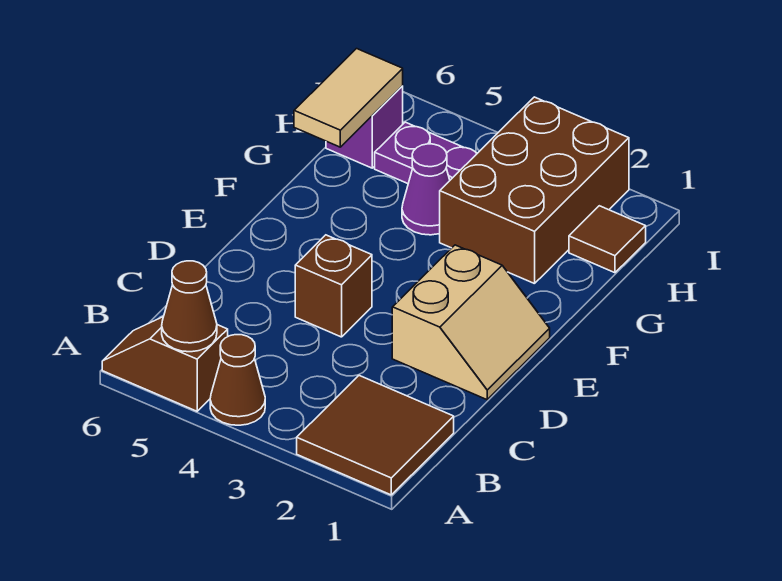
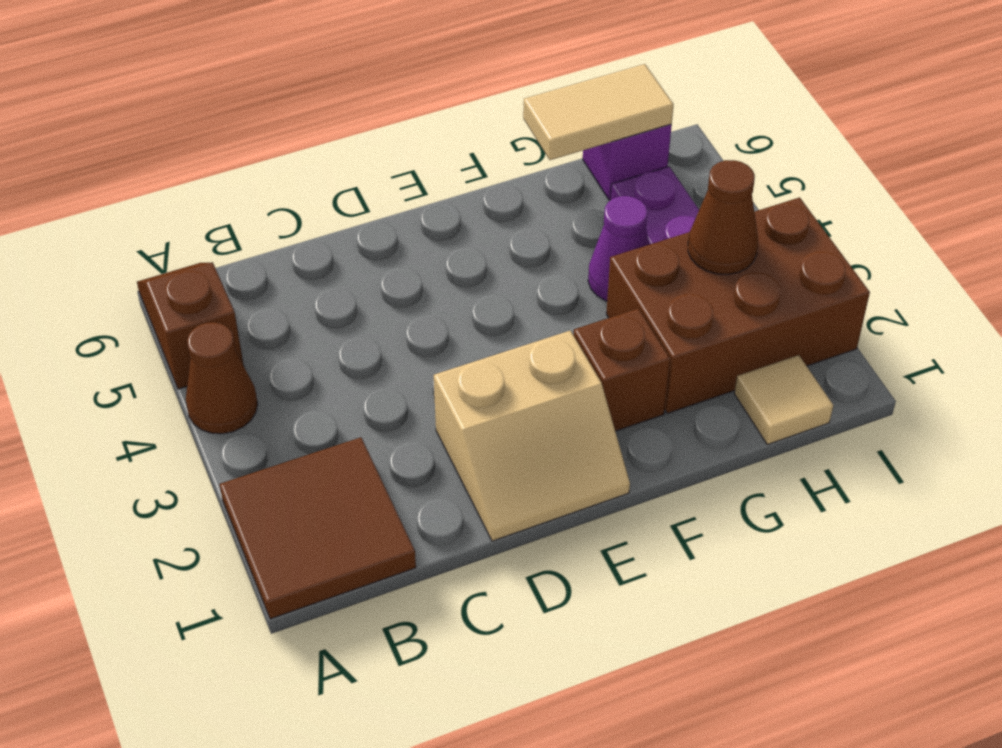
brown cone A5 level 2 -> brown cone H3 level 2
brown brick D4 level 1 -> brown brick F2 level 1
brown tile H1 level 1 -> tan tile H1 level 1

